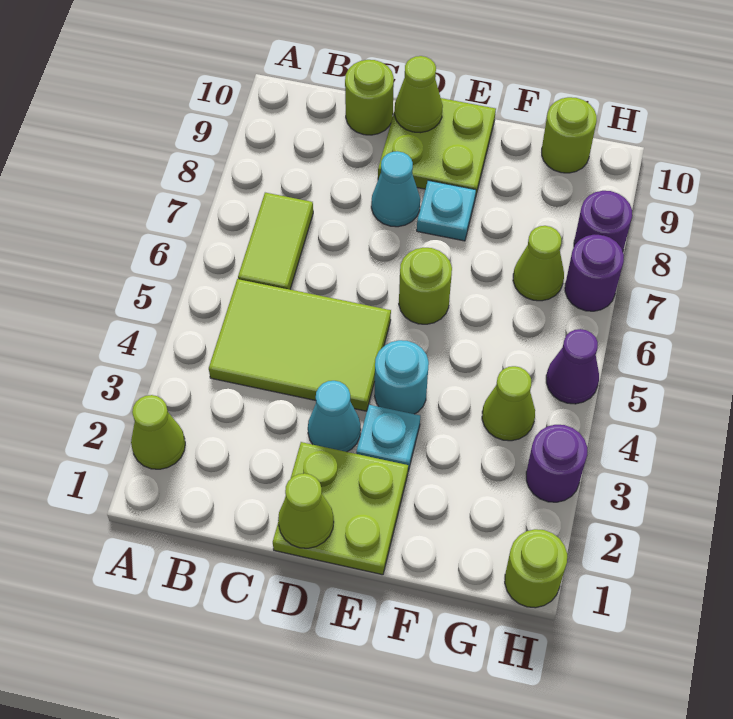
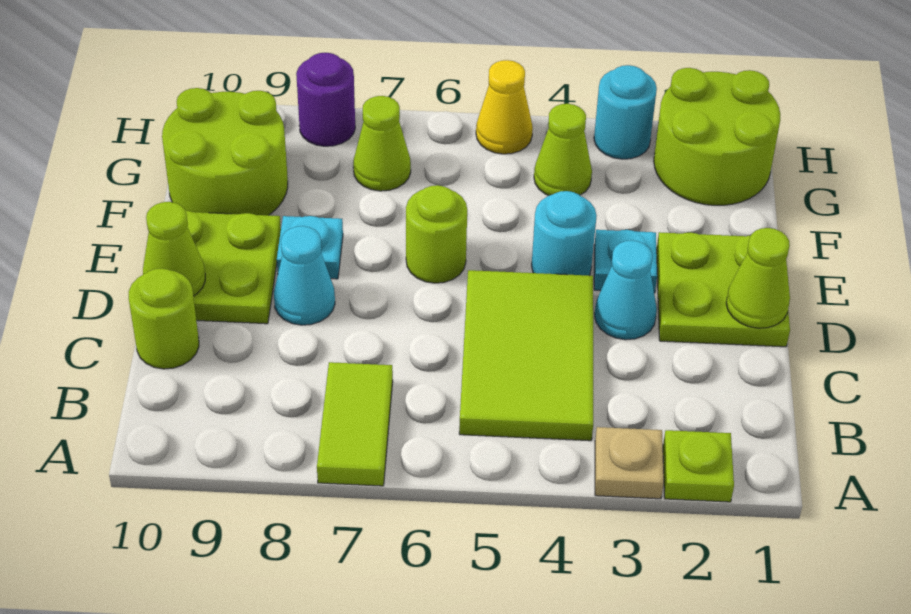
lime cone A2 level 1 -> lime plate A2 level 1
none -> tan plate A3 level 1
lime tile B6:B7 level 1 -> lime tile A7:B7 level 1
lime round brick G10 level 1 -> lime round brick F9:G10 level 1
lime round brick H1 level 1 -> lime round brick G1:H2 level 1
purple round brick H3 level 1 -> cyan round brick H3 level 1
purple cone H5 level 1 -> yellow cone H5 level 1
purple round brick H7 level 1 -> none

